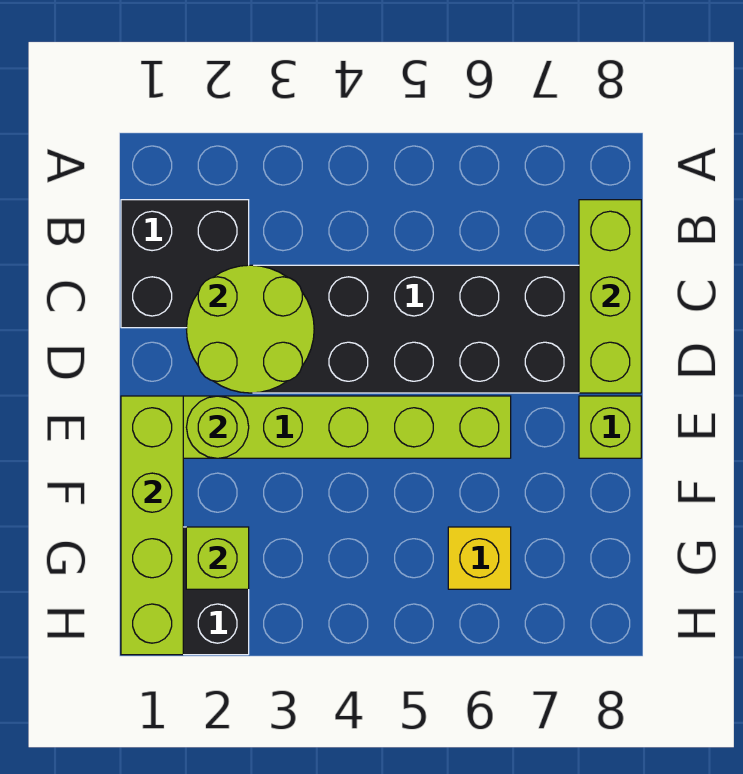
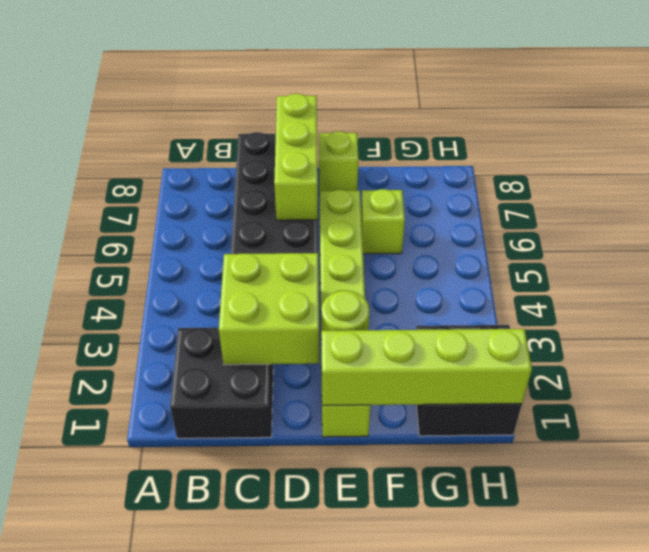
lime brick B8:D8 level 2 -> lime brick D6:D8 level 2
lime round brick C2:D3 level 2 -> lime brick C2:D3 level 2
lime brick G2 level 2 -> lime brick F6 level 1
yellow brick G6 level 1 -> none

